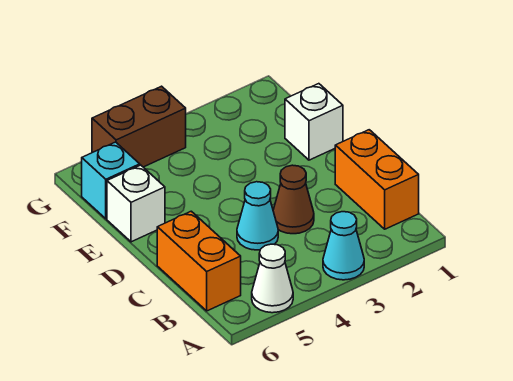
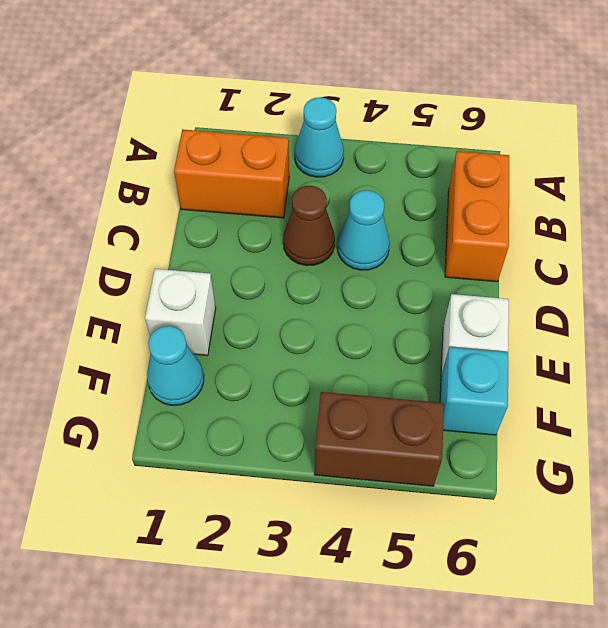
white cone A5 level 1 -> none
orange brick B1:C1 level 1 -> orange brick B1:B2 level 1
none -> cyan cone F1 level 1

